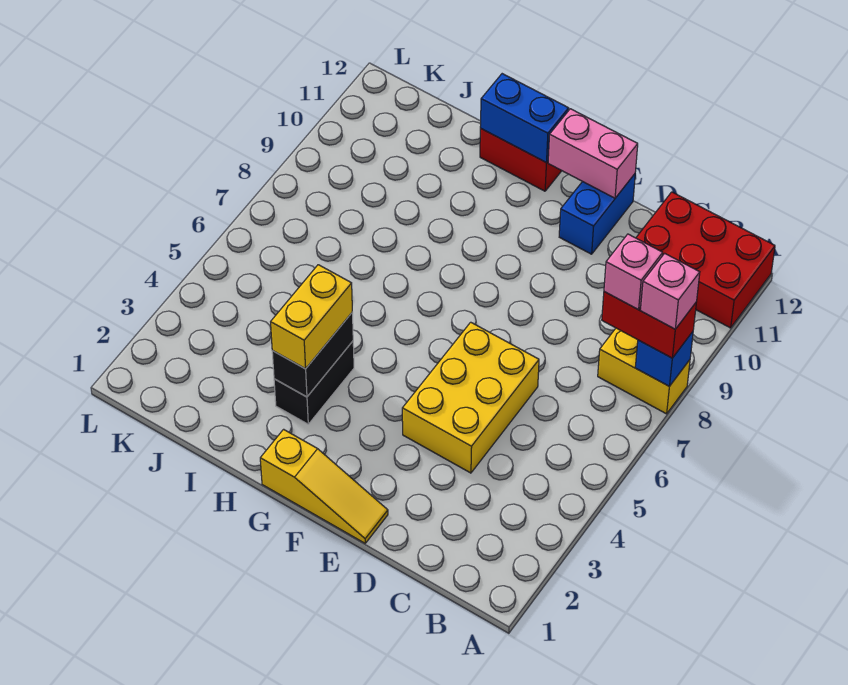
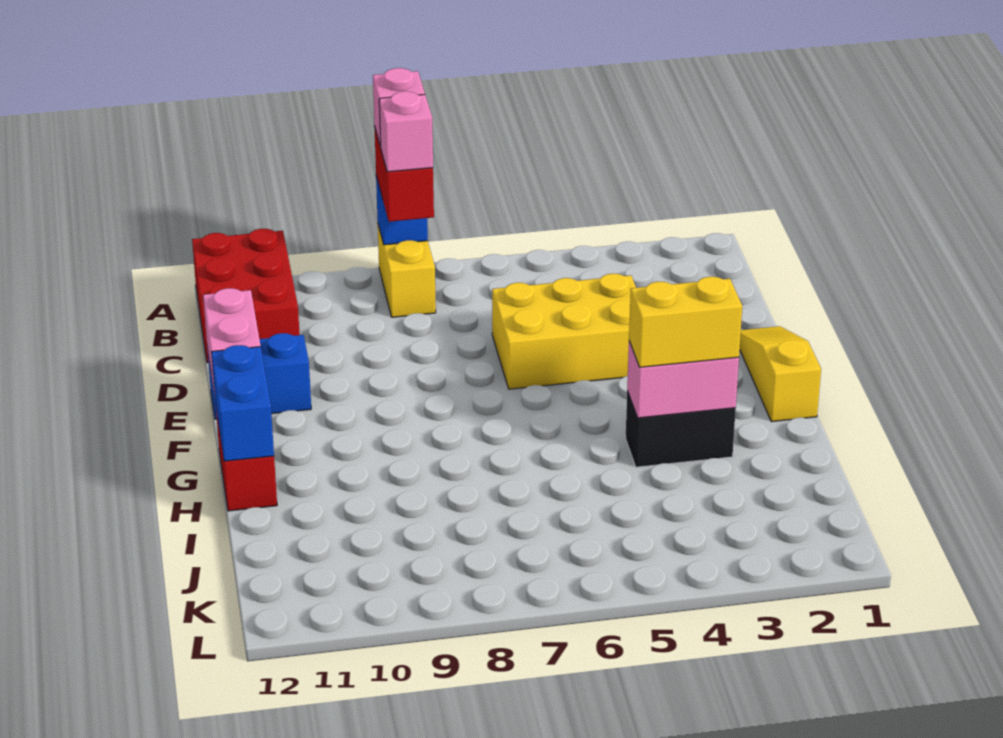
black brick H3:H4 level 2 -> pink brick H3:H4 level 2

